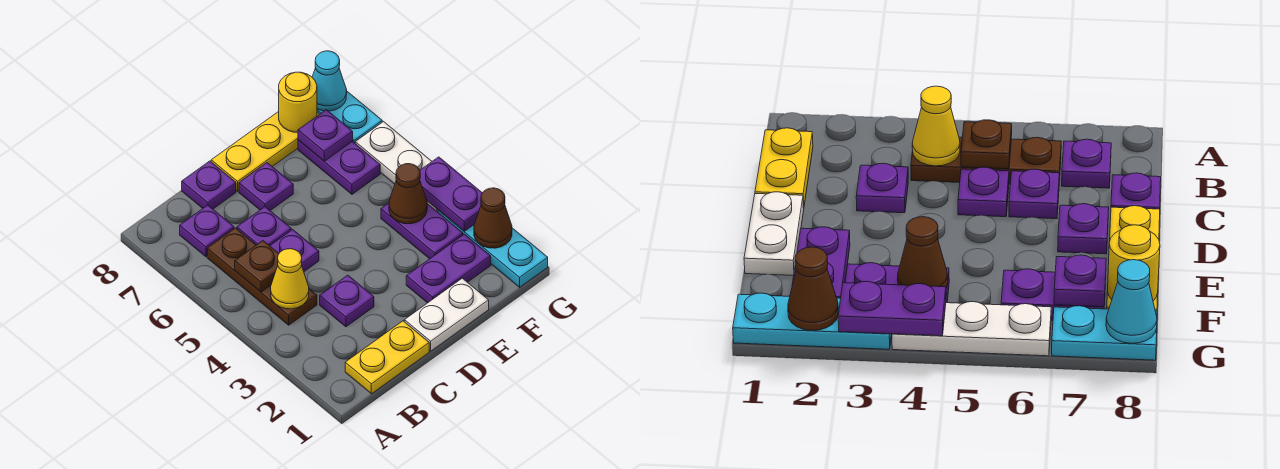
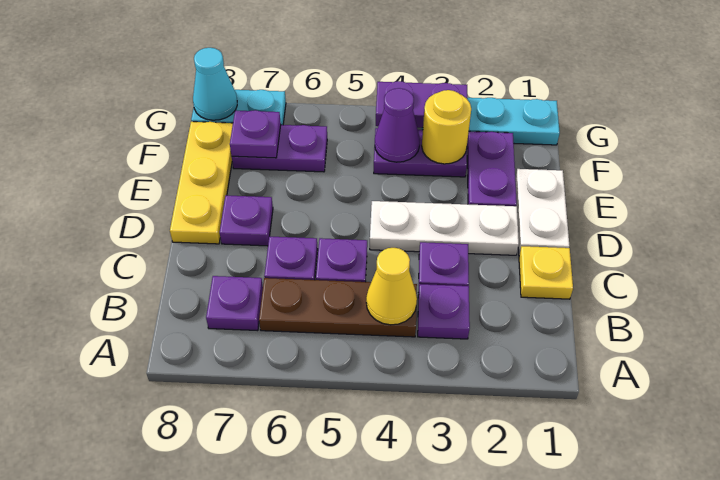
yellow plate B1:C1 level 1 -> yellow plate C1 level 1
brown plate B5 level 2 -> none
purple plate C8 level 1 -> purple plate B3 level 1
brown cone F4 level 2 -> purple cone F4 level 2
yellow round brick F8 level 2 -> yellow round brick F3 level 2
brown cone G2 level 2 -> none
white plate G4:G6 level 1 -> white plate D2:D4 level 1

